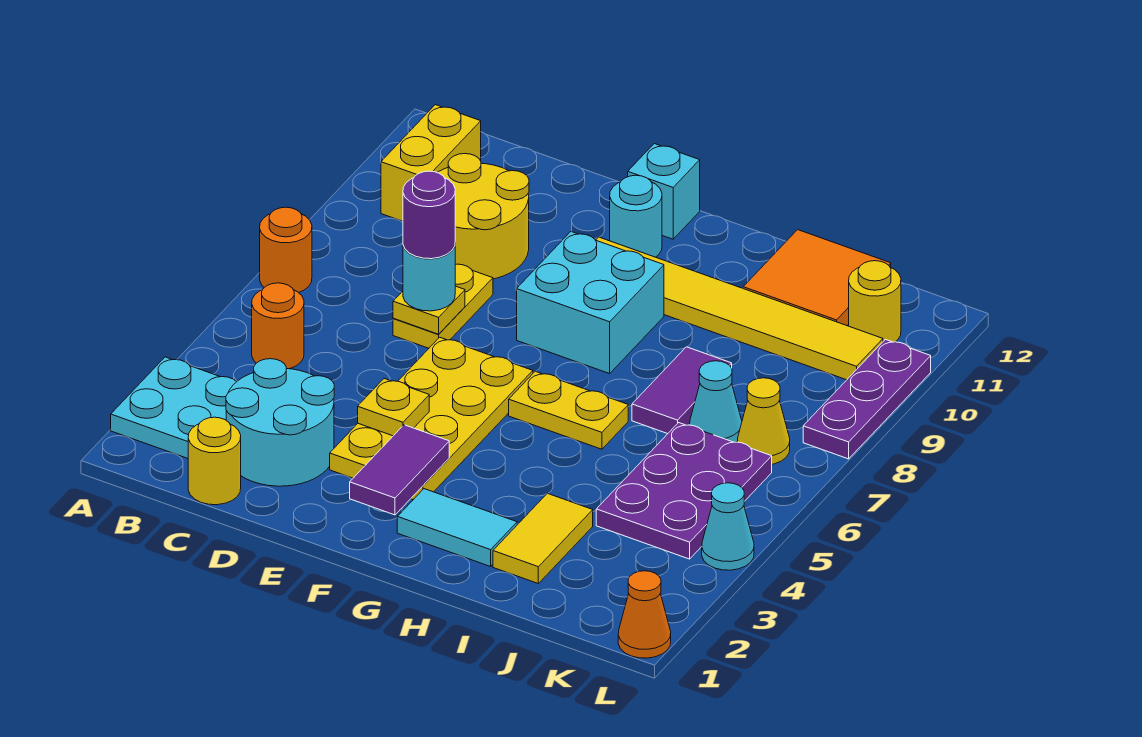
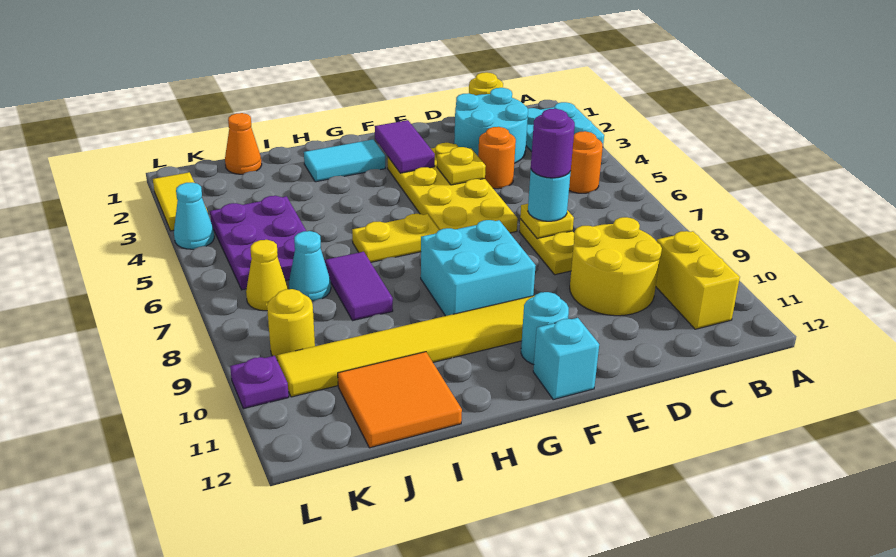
orange round brick A7 level 1 -> orange round brick D4 level 1
yellow tile I2:I3 level 1 -> yellow tile L2:L3 level 1
yellow round brick K11 level 1 -> yellow round brick K9 level 1
orange cone L1 level 1 -> orange cone J1 level 1
purple plate L8:L10 level 1 -> purple plate L10 level 1

